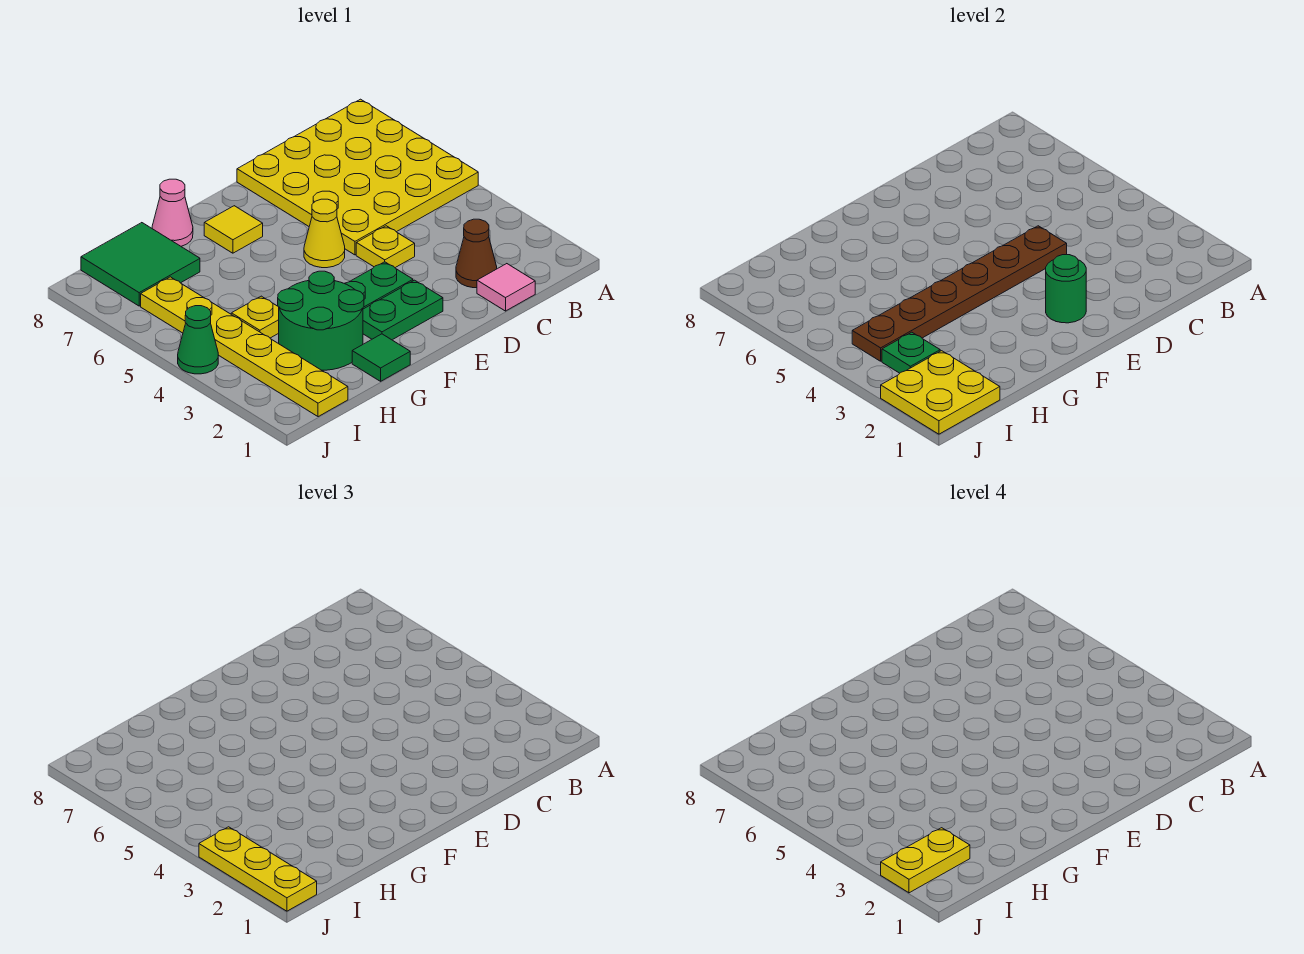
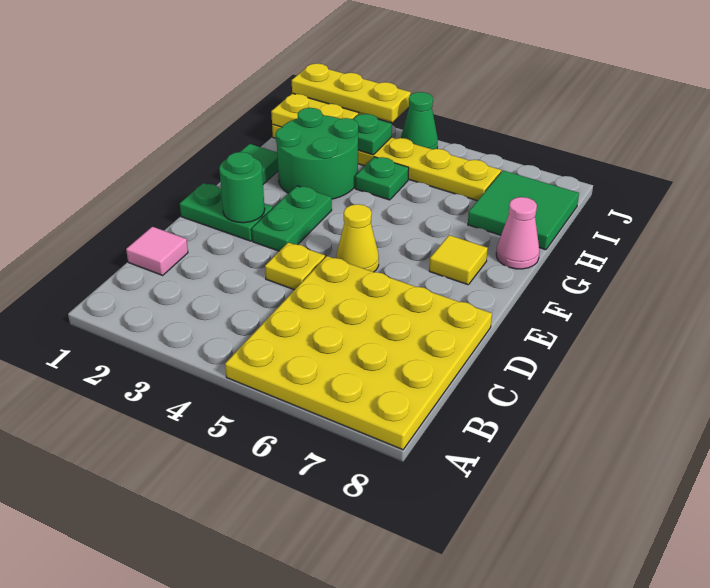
brown cone C2 level 1 -> none
brown plate D4:I4 level 2 -> none
green plate E2:F2 level 1 -> green plate E1:E2 level 1
yellow plate H4 level 1 -> green plate H4 level 1
yellow plate I2:J2 level 4 -> none

